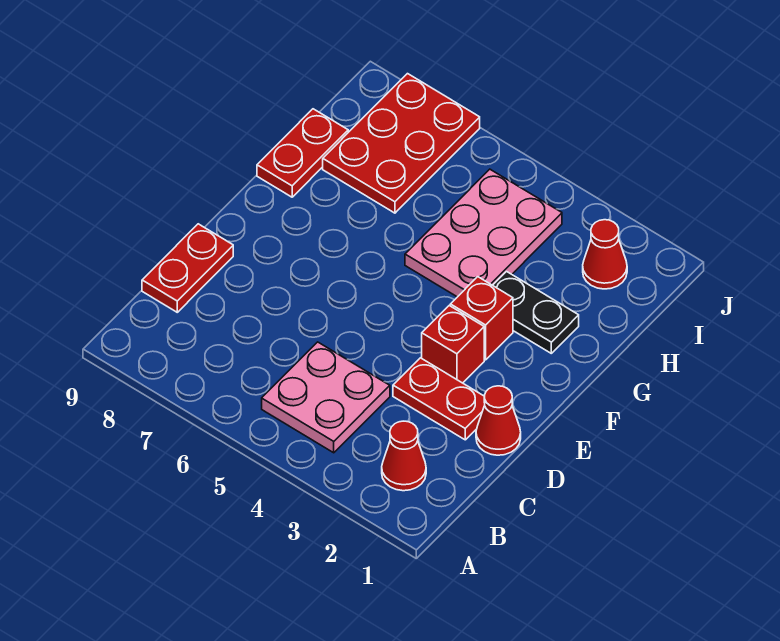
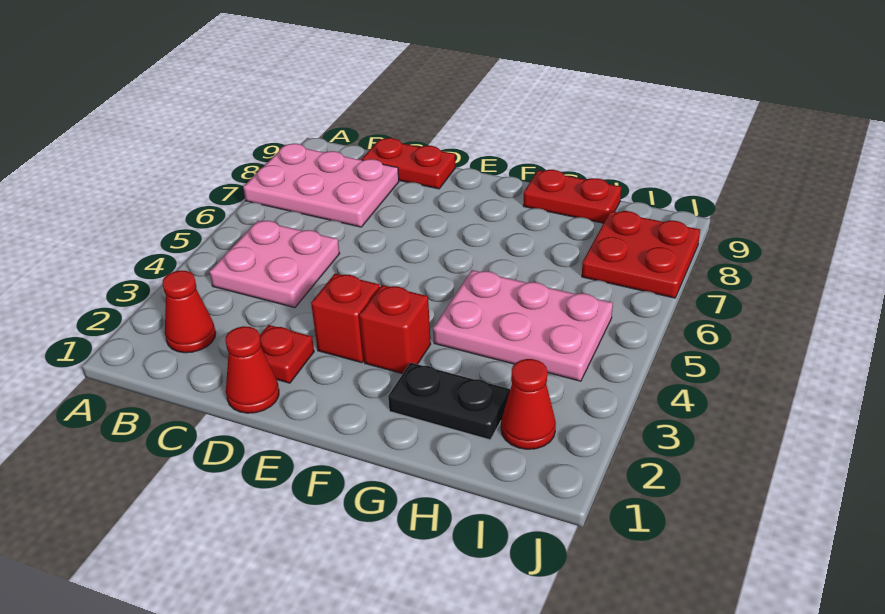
none -> pink plate A7:C8 level 1
red plate D2:D3 level 1 -> red plate D2 level 1
black plate G2:G3 level 1 -> black plate G2:H2 level 1
red plate H7:J8 level 1 -> red plate I7:J8 level 1

